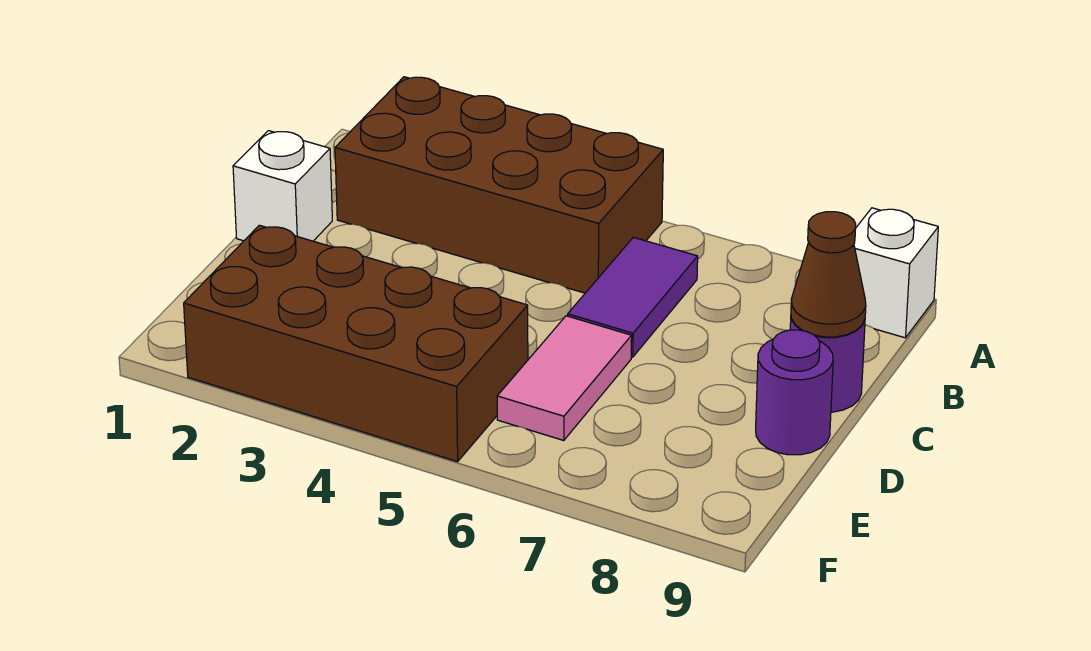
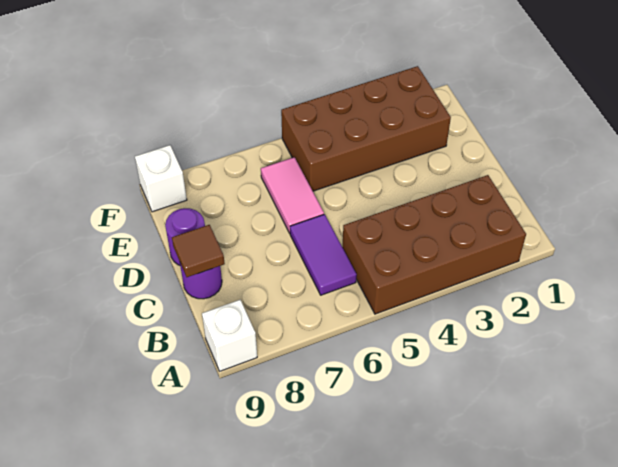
white brick C1 level 1 -> white brick F9 level 1
brown cone C9 level 2 -> brown tile C9 level 2

